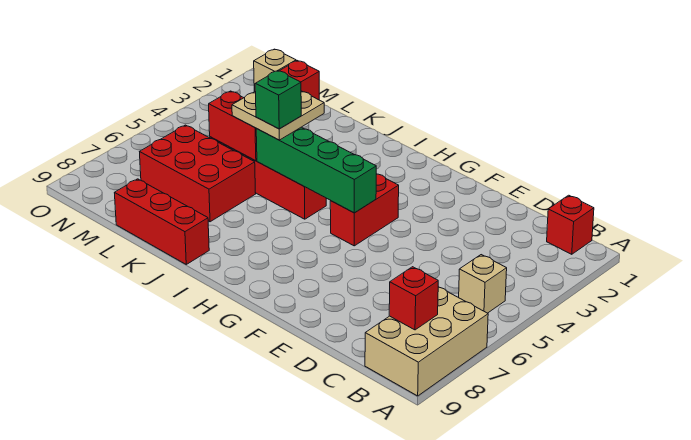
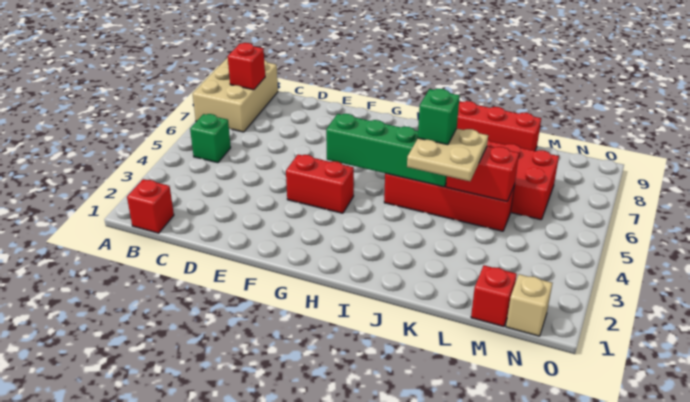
tan brick B5 level 1 -> green brick B5 level 1
red brick G4:G5 level 1 -> red brick F4:G4 level 1

